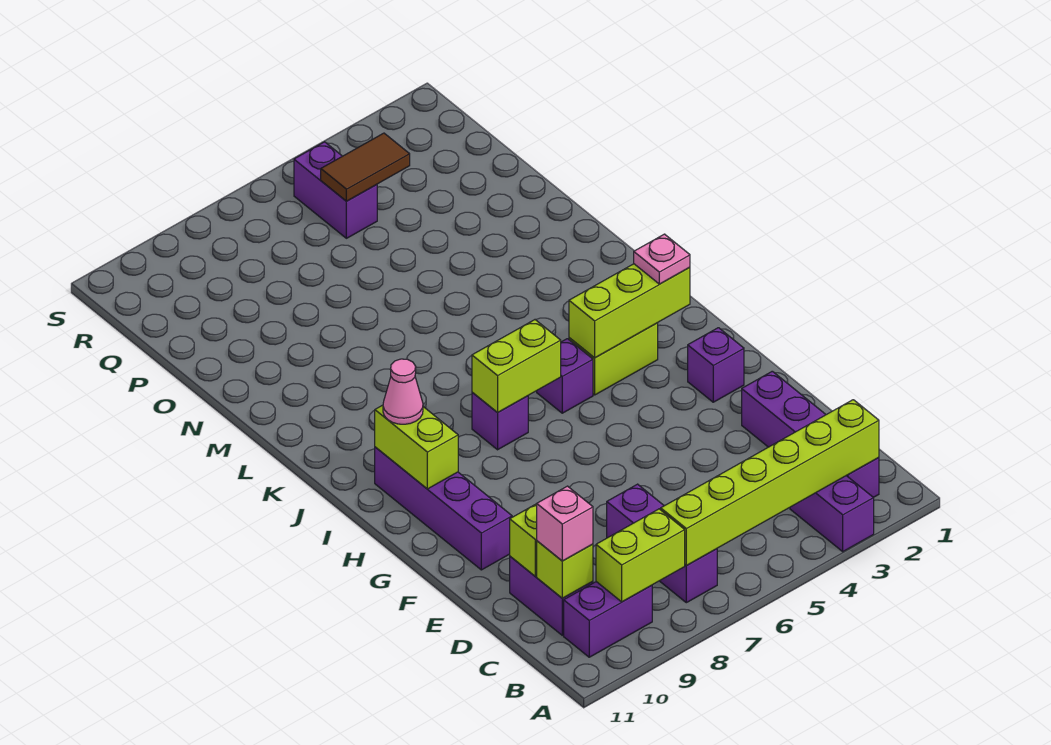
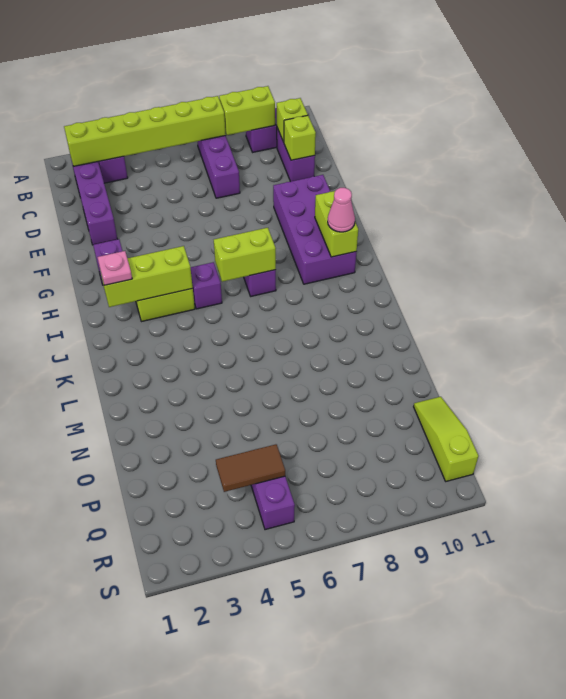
pink brick C10 level 3 -> none
purple brick F10:I10 level 1 -> purple brick F9:I10 level 1
none -> lime slope P11:R11 level 1 top R

